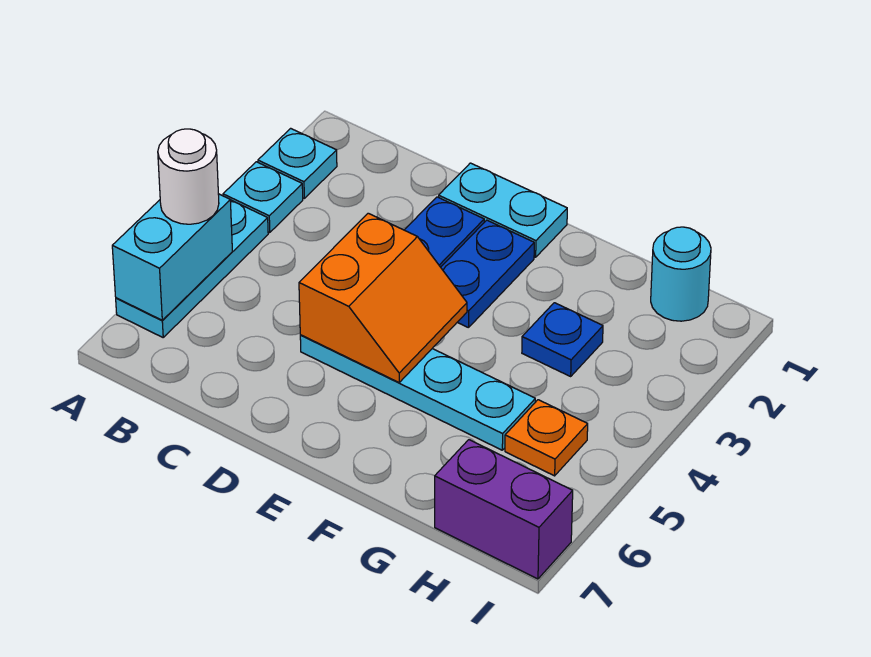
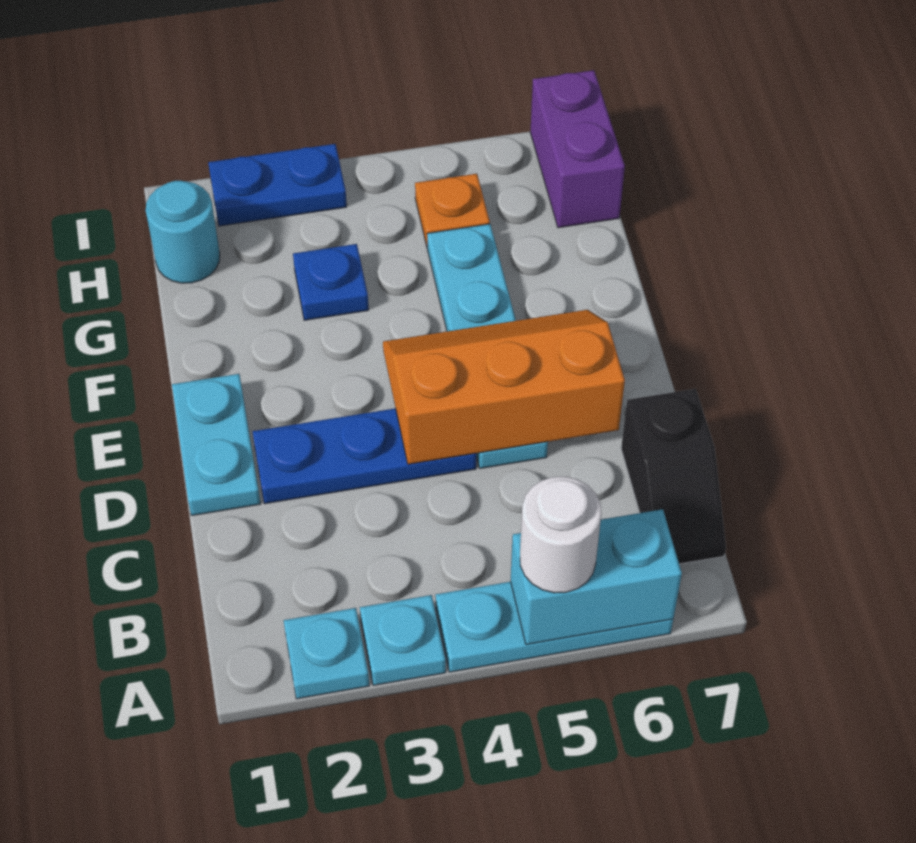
none -> black slope B7:C7 level 1 top C
orange slope D4:E5 level 2 top D -> orange slope D4:E6 level 2 top D
blue plate E2:E3 level 1 -> blue plate I2:I3 level 1

